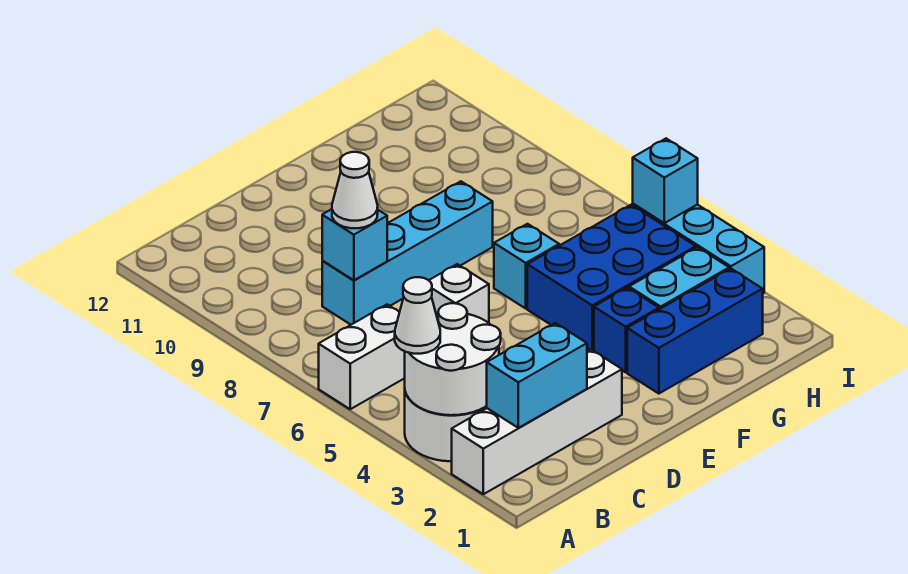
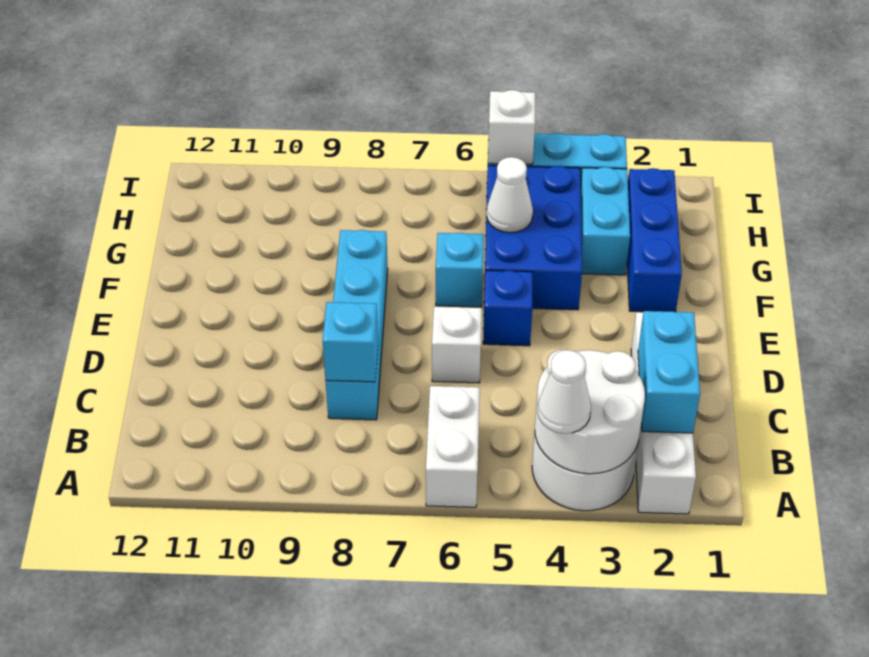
white cone C8 level 3 -> white cone G5 level 2
blue brick F3 level 1 -> blue brick E5 level 1
cyan brick I5 level 2 -> white brick I5 level 2

